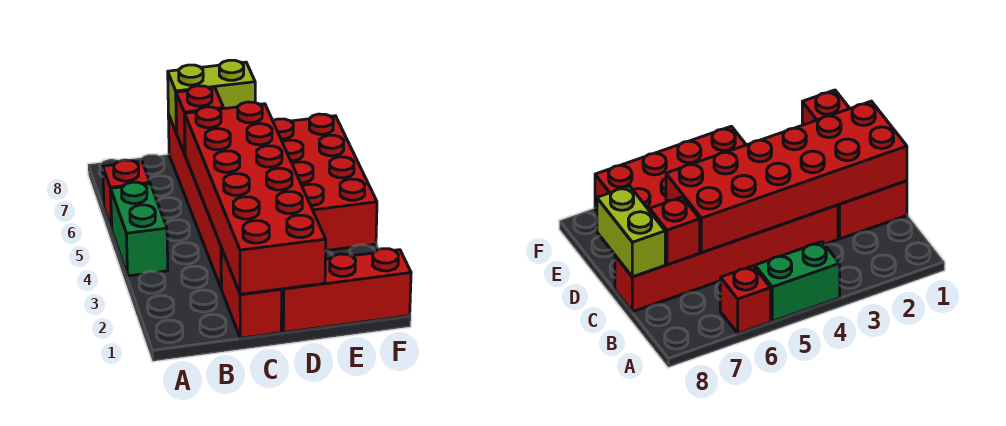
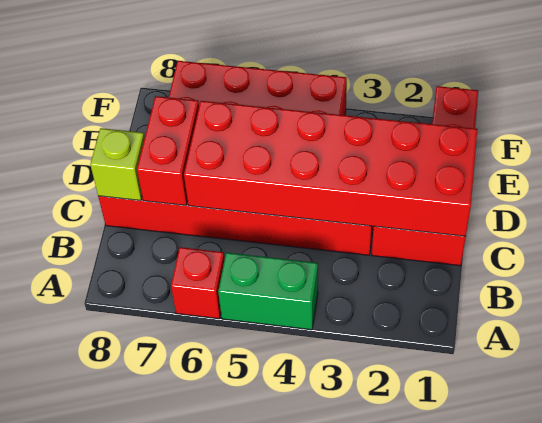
red brick C7 level 2 -> red brick C7:D7 level 2
lime brick C8:D8 level 2 -> lime brick C8 level 2

